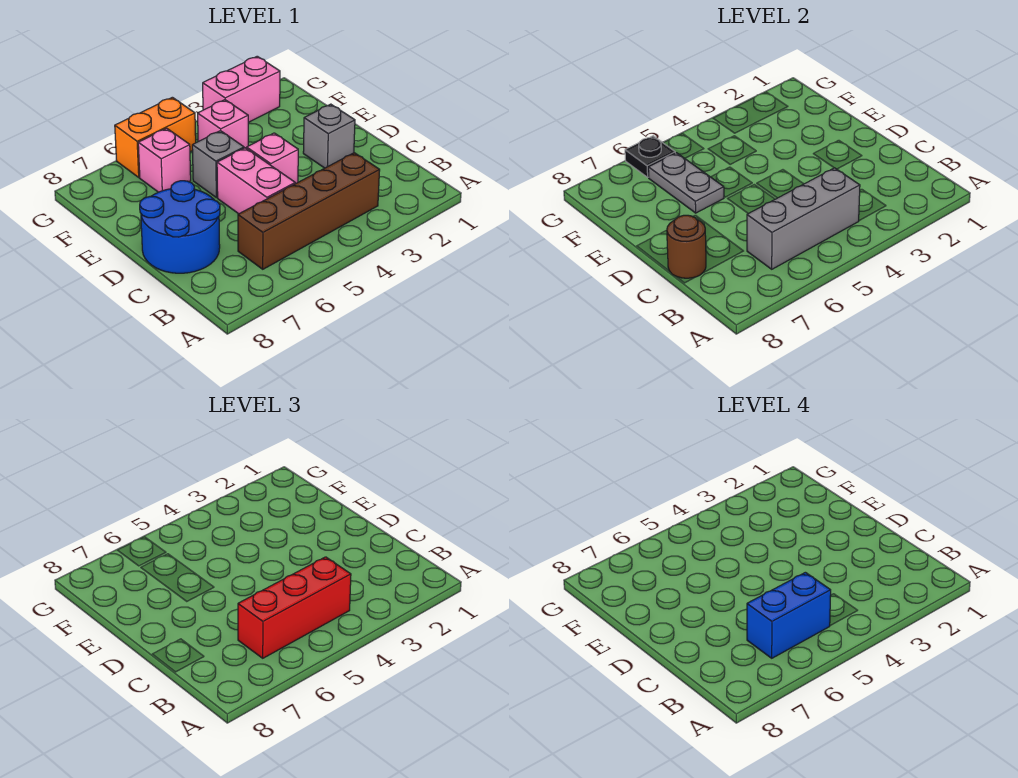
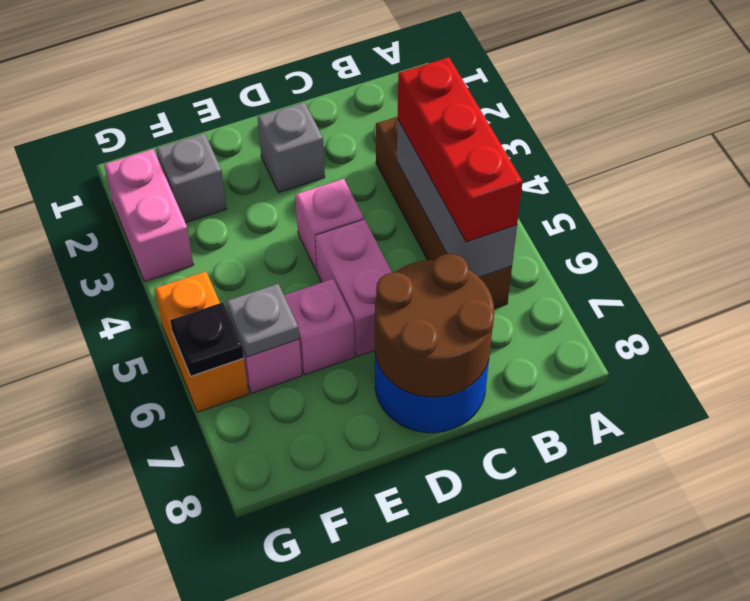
blue brick B5:B6 level 4 -> none
pink brick C5:D5 level 1 -> pink brick D5:D6 level 1
brown round brick C8 level 2 -> brown round brick C7:D8 level 2
grey brick E5 level 1 -> grey brick F2 level 1
grey plate E6:F6 level 2 -> grey plate F6 level 2
pink brick F4 level 1 -> pink brick E6 level 1

